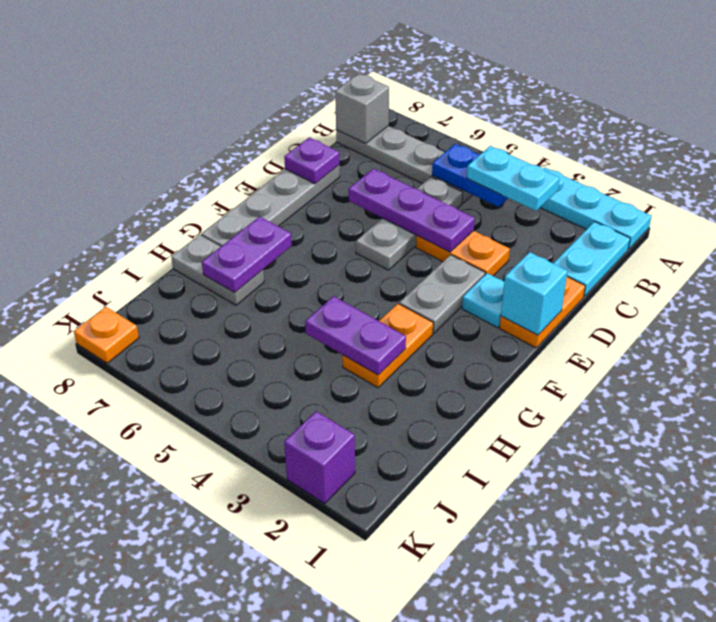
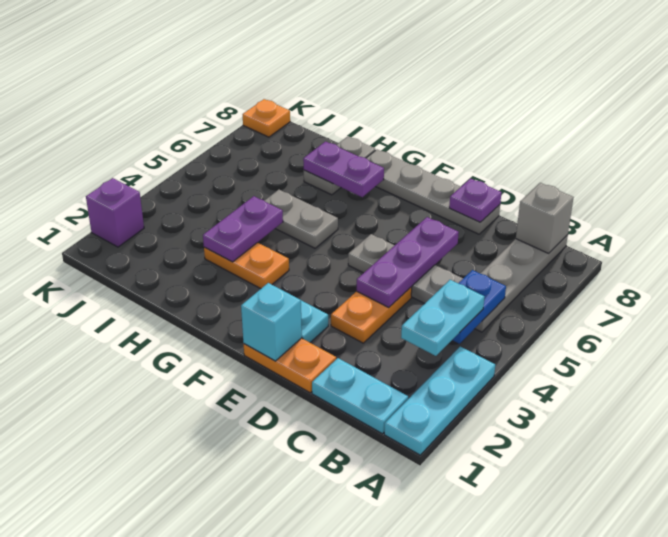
grey plate E3:F3 level 1 -> grey plate G5:H5 level 1

